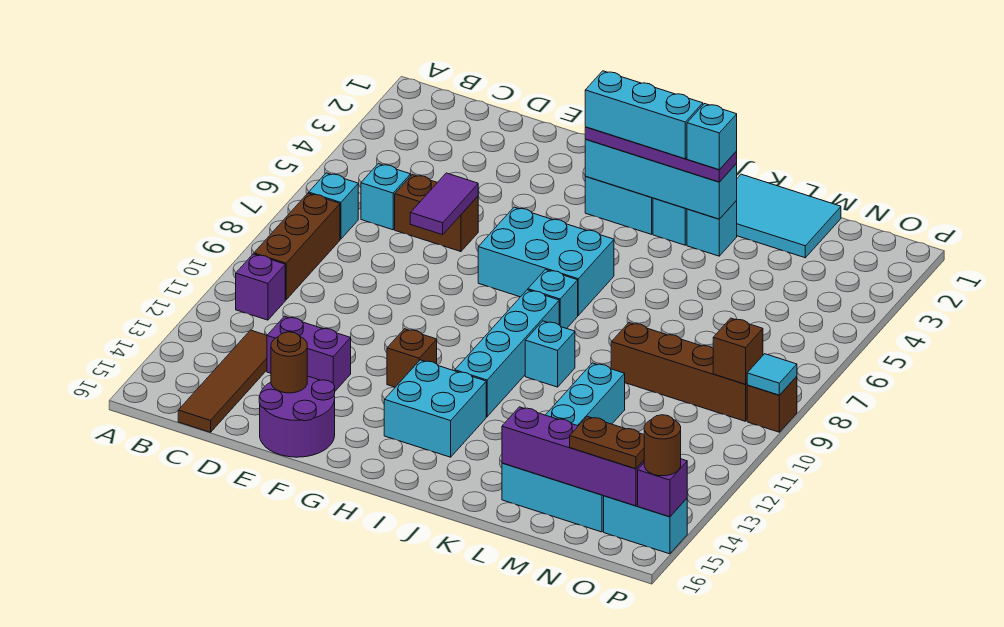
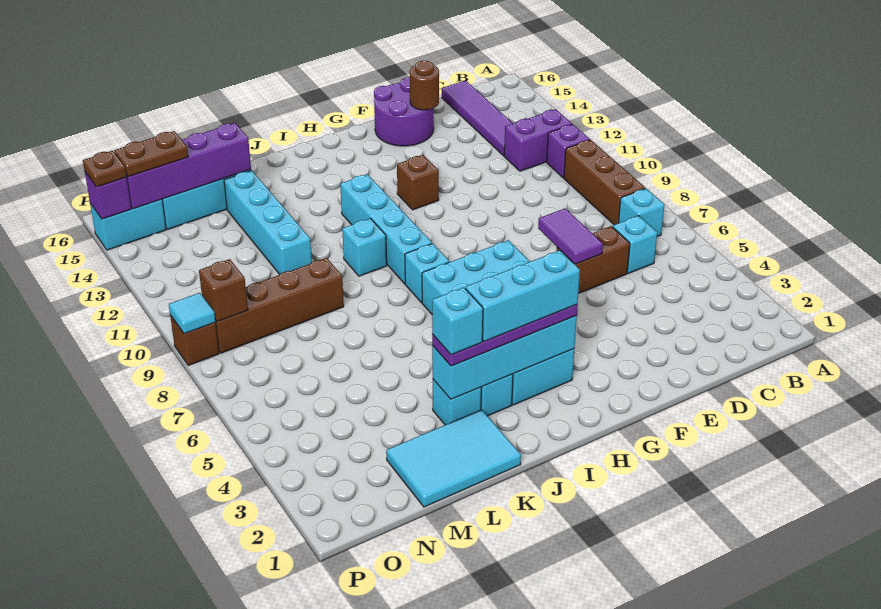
brown tile C13:C16 level 1 -> purple tile C13:C16 level 1
purple brick D13:E13 level 1 -> purple brick B12:C12 level 1
cyan brick H13:I14 level 1 -> none
brown round brick P15 level 3 -> brown plate P15 level 3

